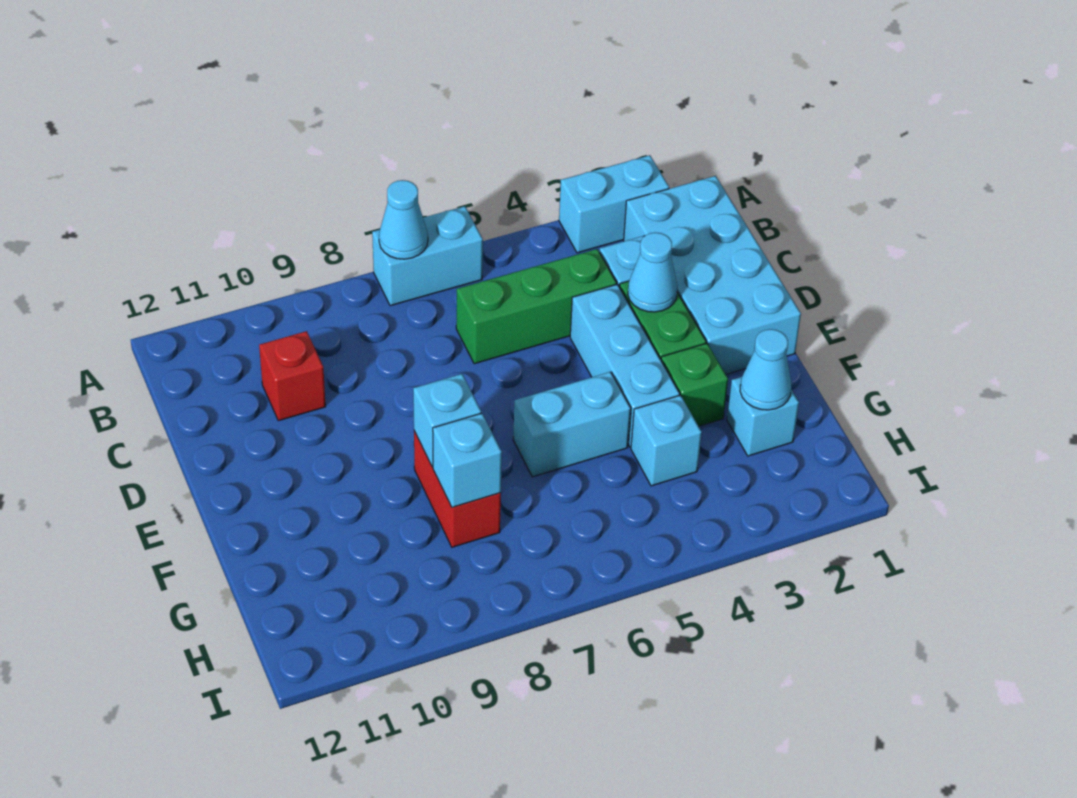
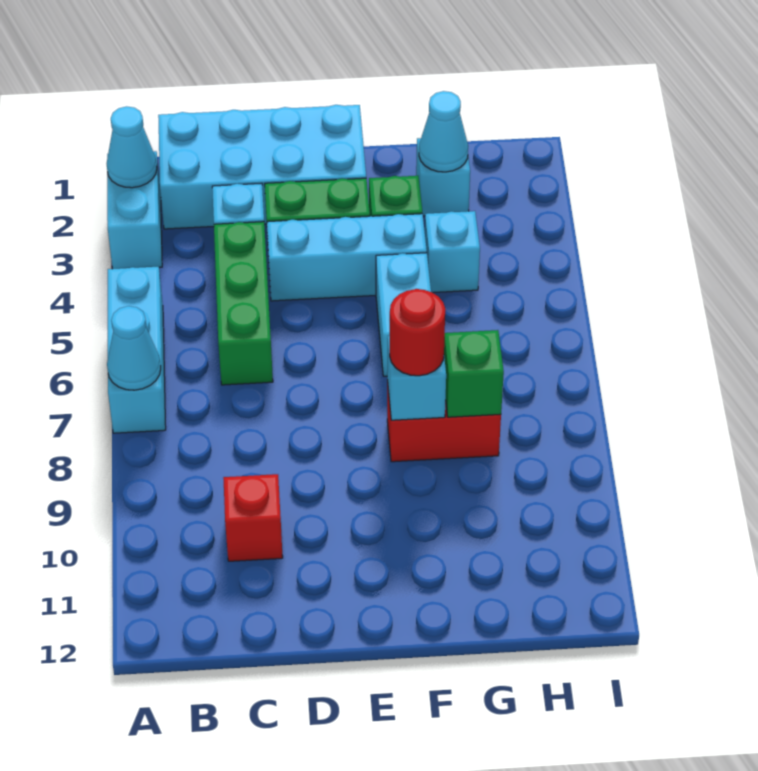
cyan brick A6:A7 level 1 -> cyan brick A5:A7 level 1
cyan cone D3 level 2 -> cyan cone A2 level 2
none -> red round brick F8 level 3
cyan brick G8 level 2 -> green brick G8 level 2

